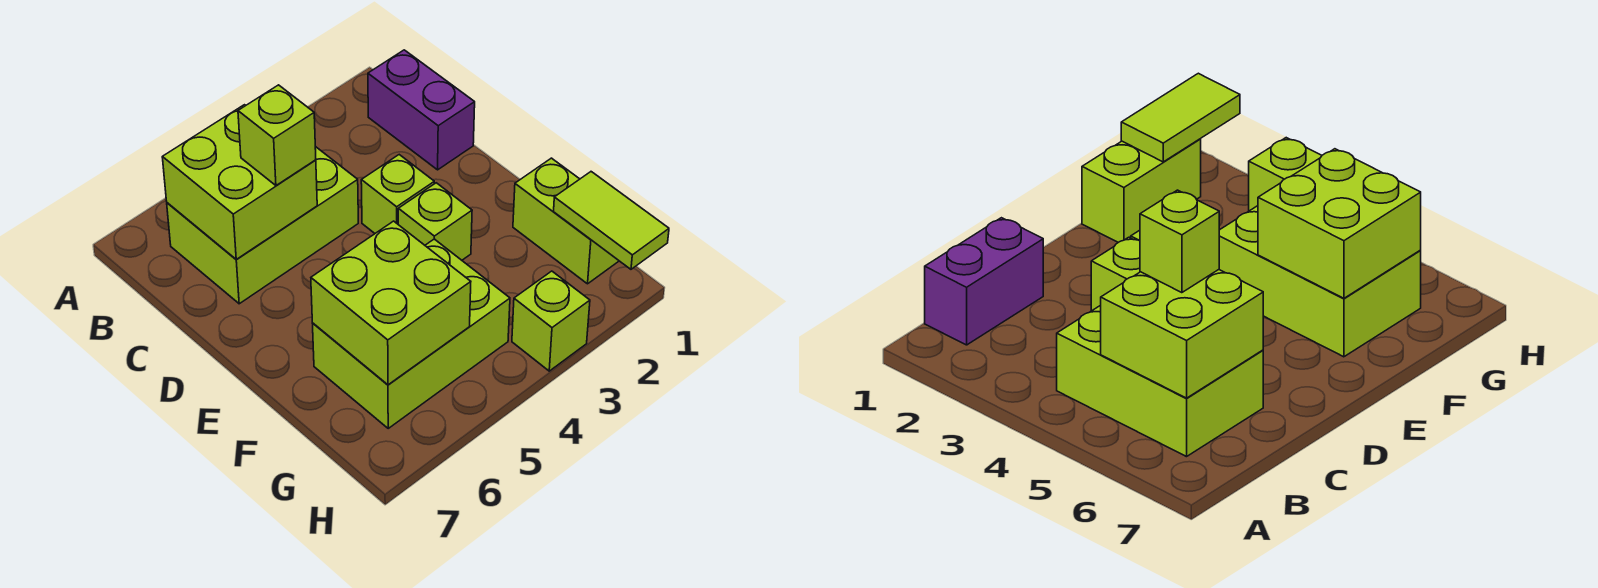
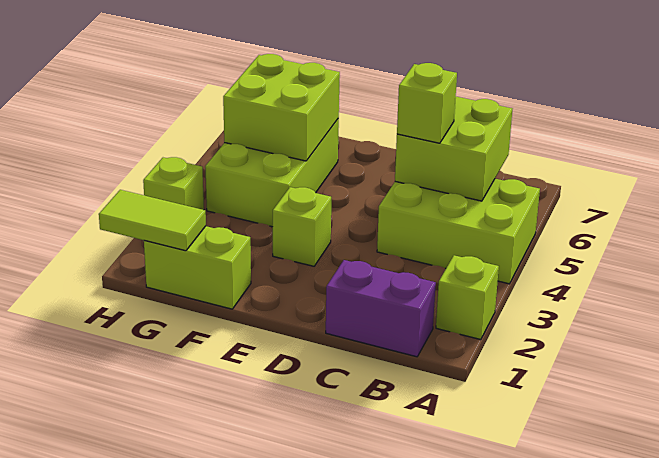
lime brick B4:C6 level 1 -> lime brick A4:C5 level 1
lime brick D3 level 1 -> lime brick A2 level 1

